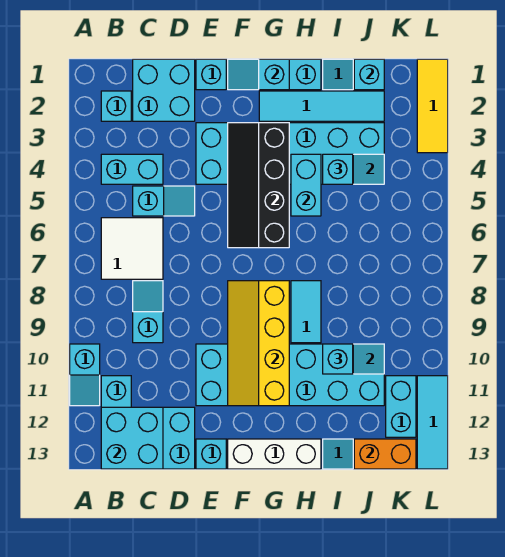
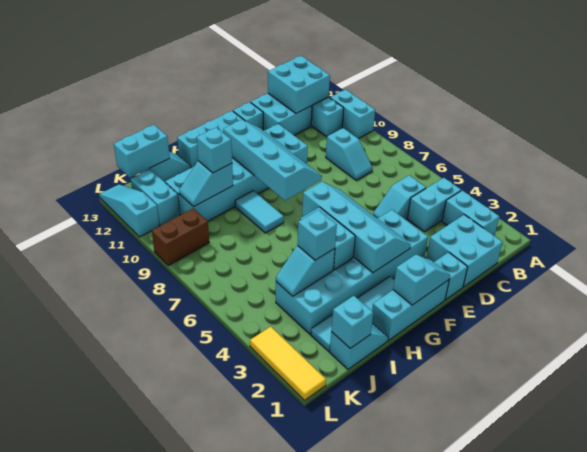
cyan slope A10:A11 level 1 top 10 -> cyan brick A10:A11 level 1
cyan brick B2 level 1 -> cyan brick B2:B3 level 1
white tile B6:C7 level 1 -> none
black slope F3:G6 level 2 top G -> cyan slope F3:G6 level 2 top G
yellow slope F8:G11 level 2 top G -> cyan slope F8:G11 level 2 top G
white brick F13:H13 level 1 -> cyan brick F13:H13 level 1
orange brick J13:K13 level 2 -> cyan brick J13:K13 level 2
none -> brown brick K9:L9 level 1
cyan tile L11:L13 level 1 -> cyan slope L11:L13 level 1 top 11

